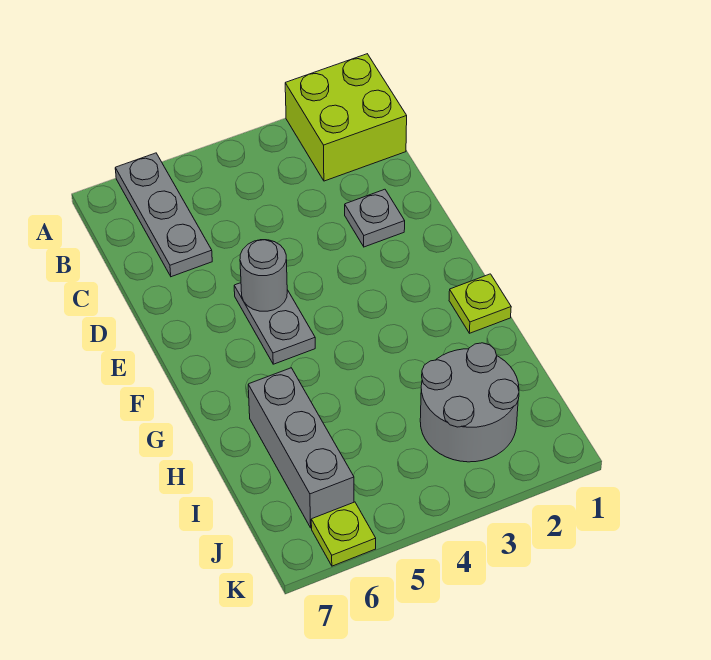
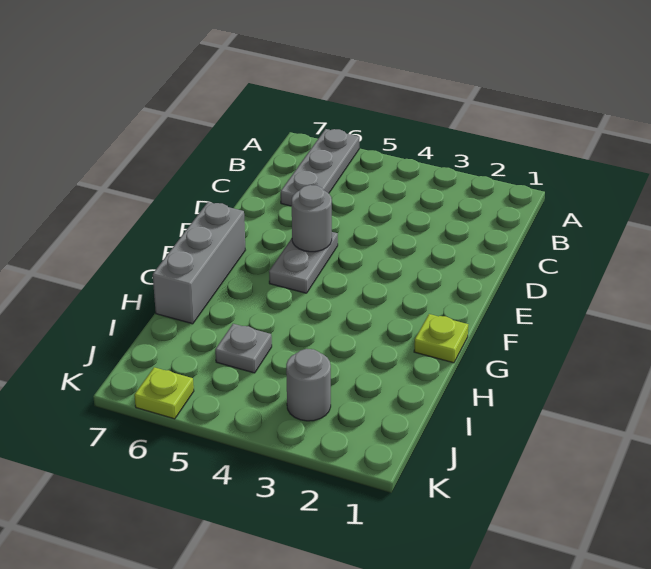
lime brick A1:B2 level 1 -> none
grey plate D2 level 1 -> grey plate I5 level 1
grey brick H6:J6 level 1 -> grey brick F7:H7 level 1
grey round brick I2:J3 level 1 -> grey round brick J3 level 1

